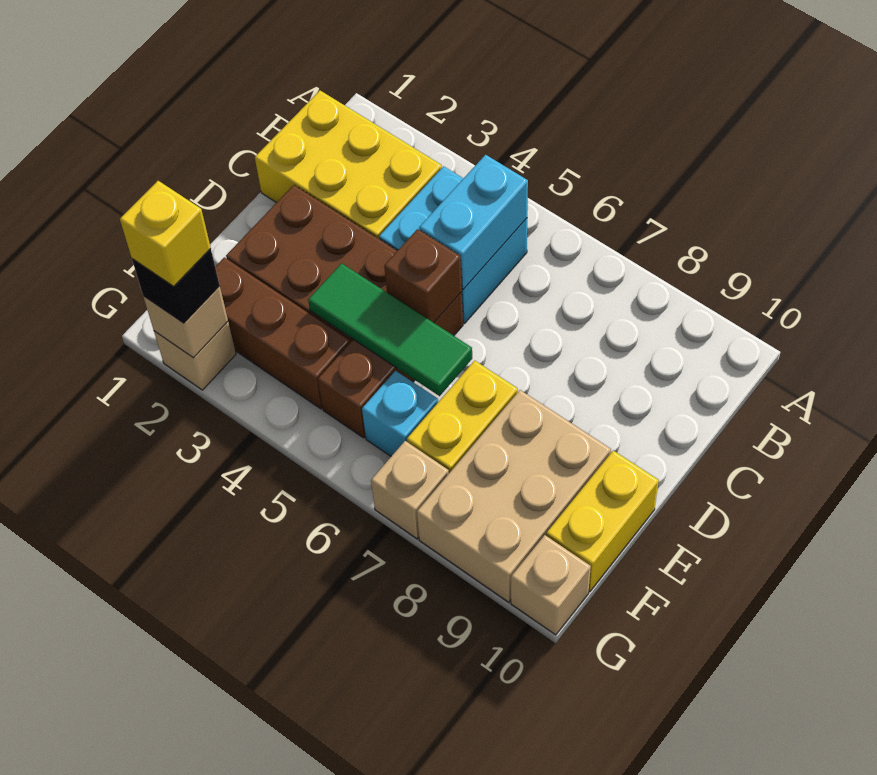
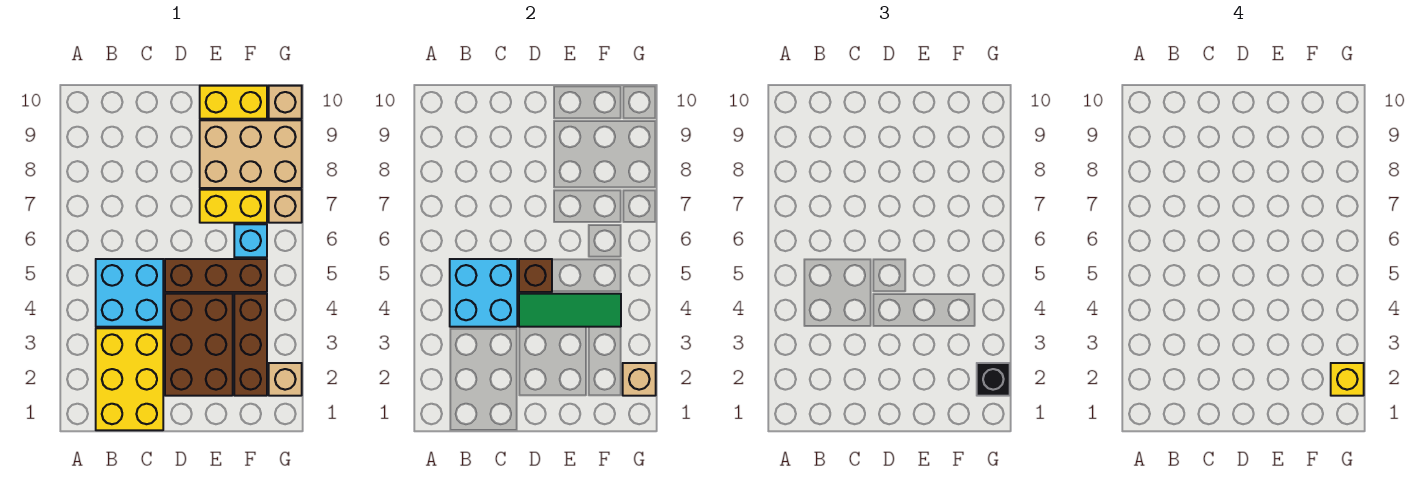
cyan brick B5:C5 level 2 -> cyan brick B4:C5 level 2
green tile E4:E6 level 2 -> green tile D4:F4 level 2

